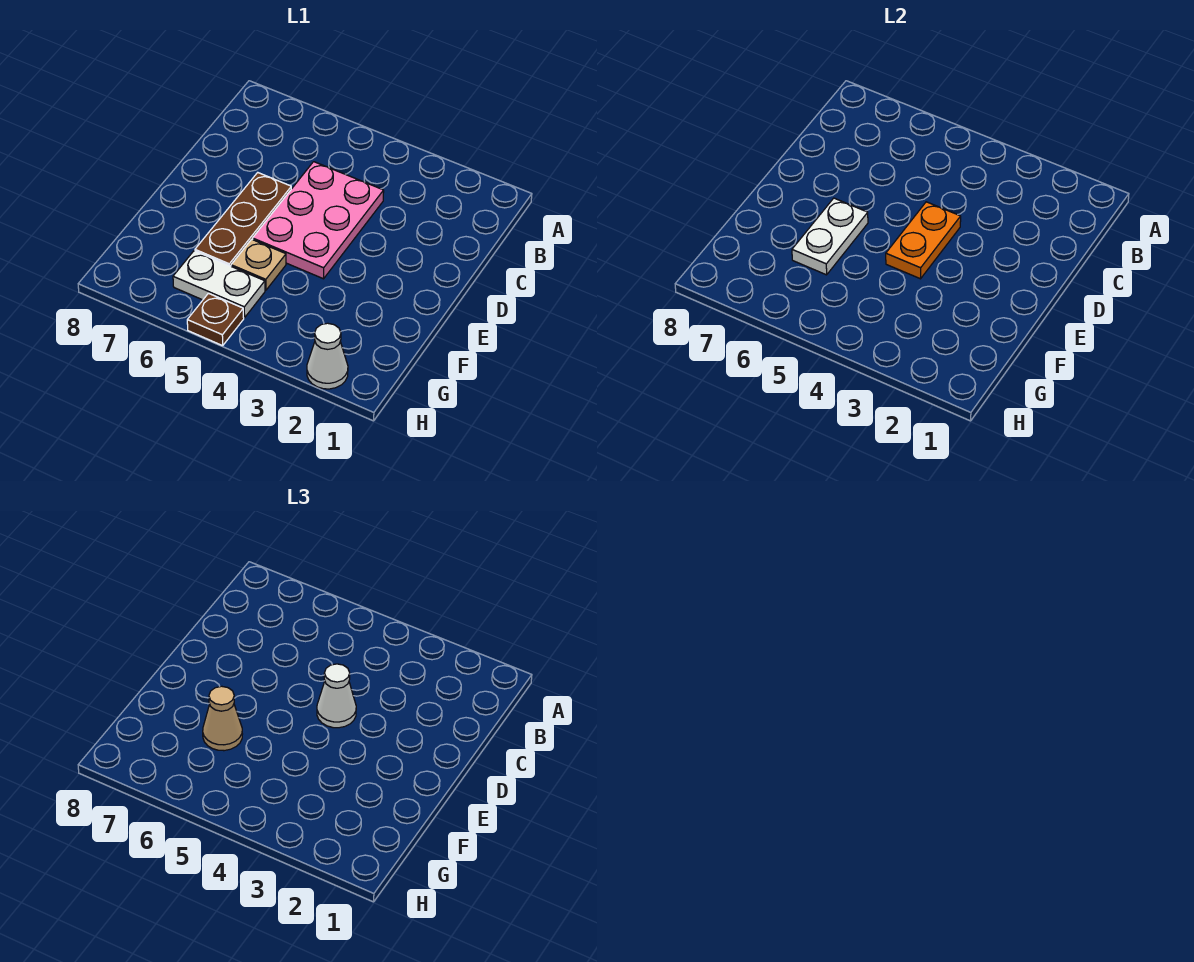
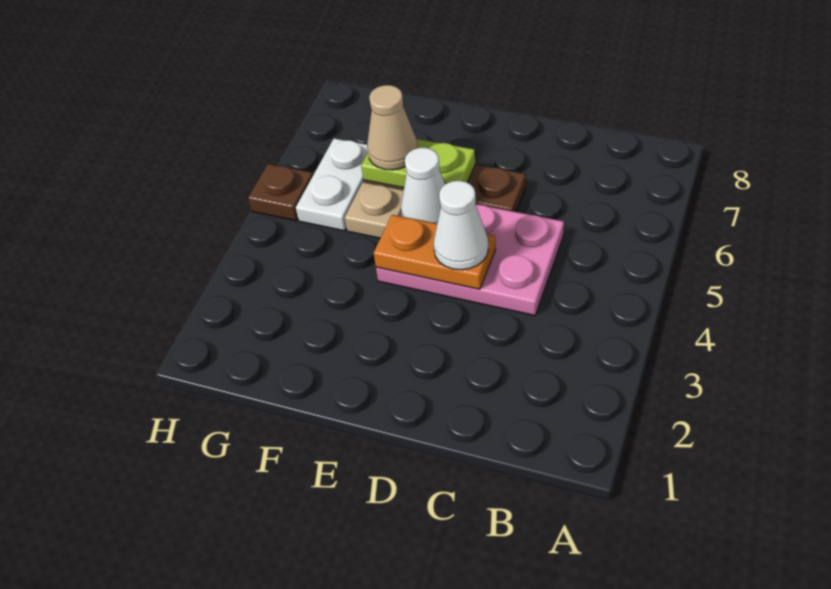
white plate E6:F6 level 2 -> lime plate E6:F6 level 2
white cone H2 level 1 -> white cone E5 level 2

